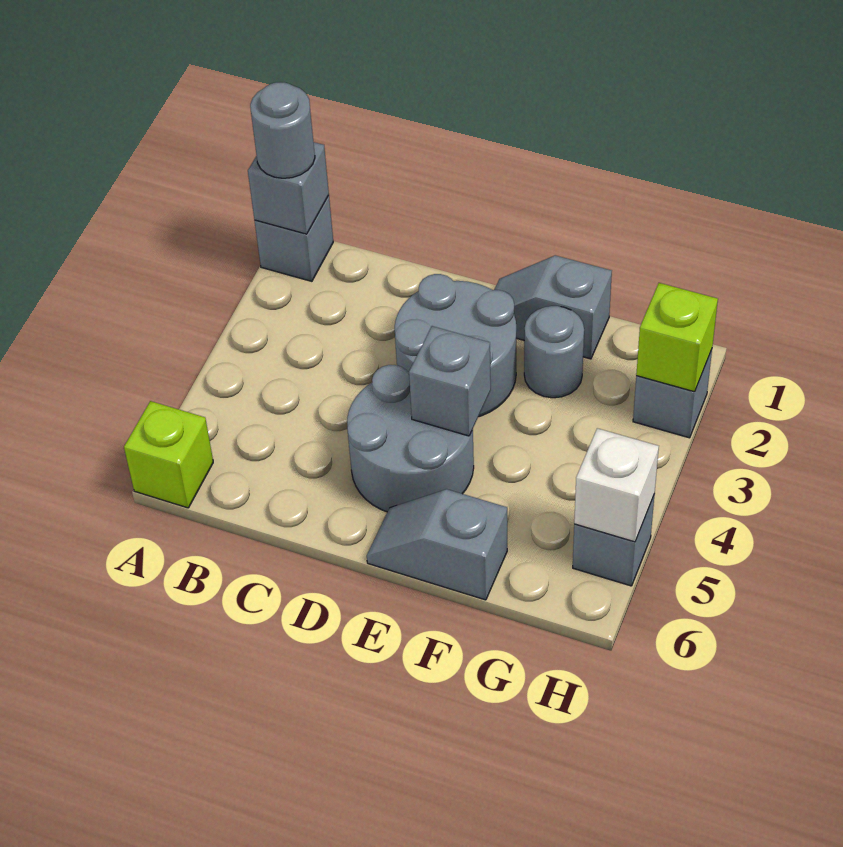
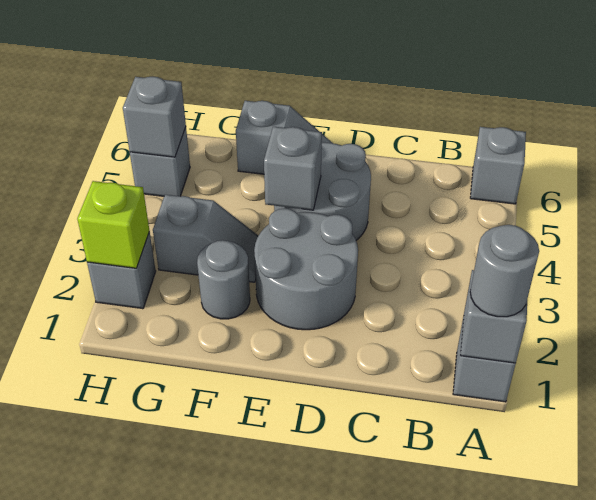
lime brick A6 level 1 -> grey brick A6 level 1
grey slope E1:F1 level 1 top F -> grey slope F3:G3 level 1 top G
white brick H5 level 2 -> grey brick H5 level 2

